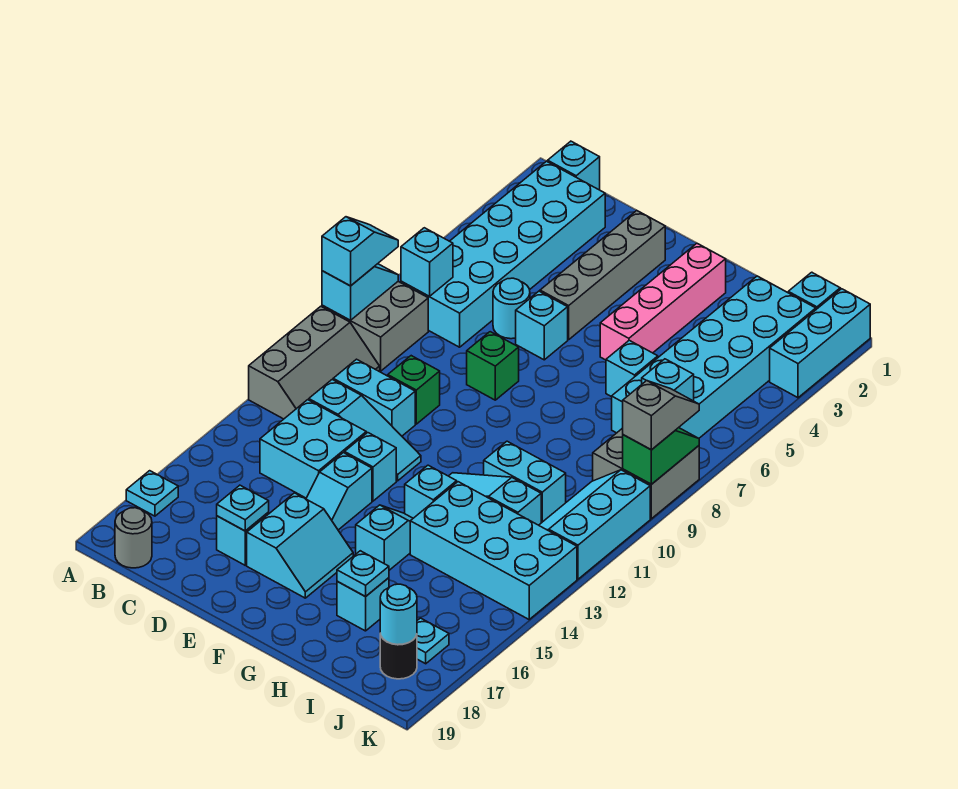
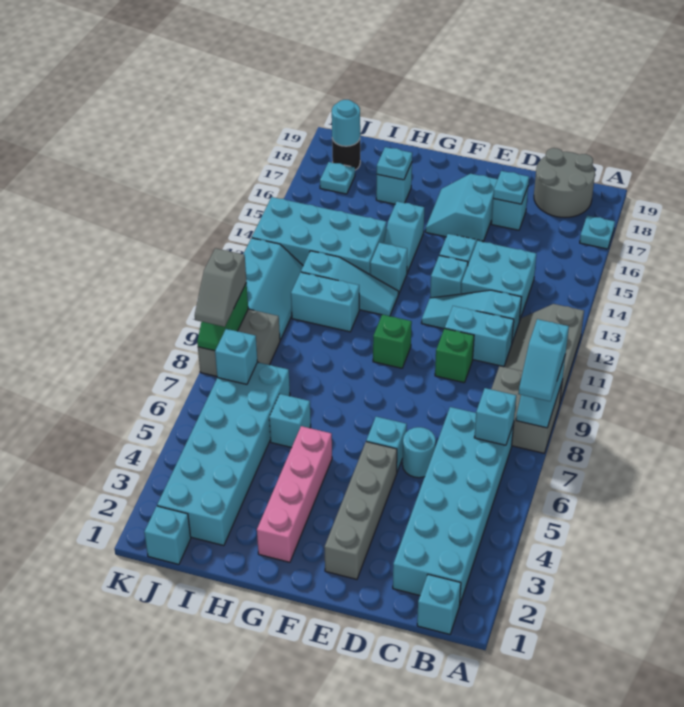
grey round brick B19 level 1 -> grey round brick B18:C19 level 1
green brick E8 level 1 -> green brick F10 level 1
cyan brick K1:K3 level 1 -> none

